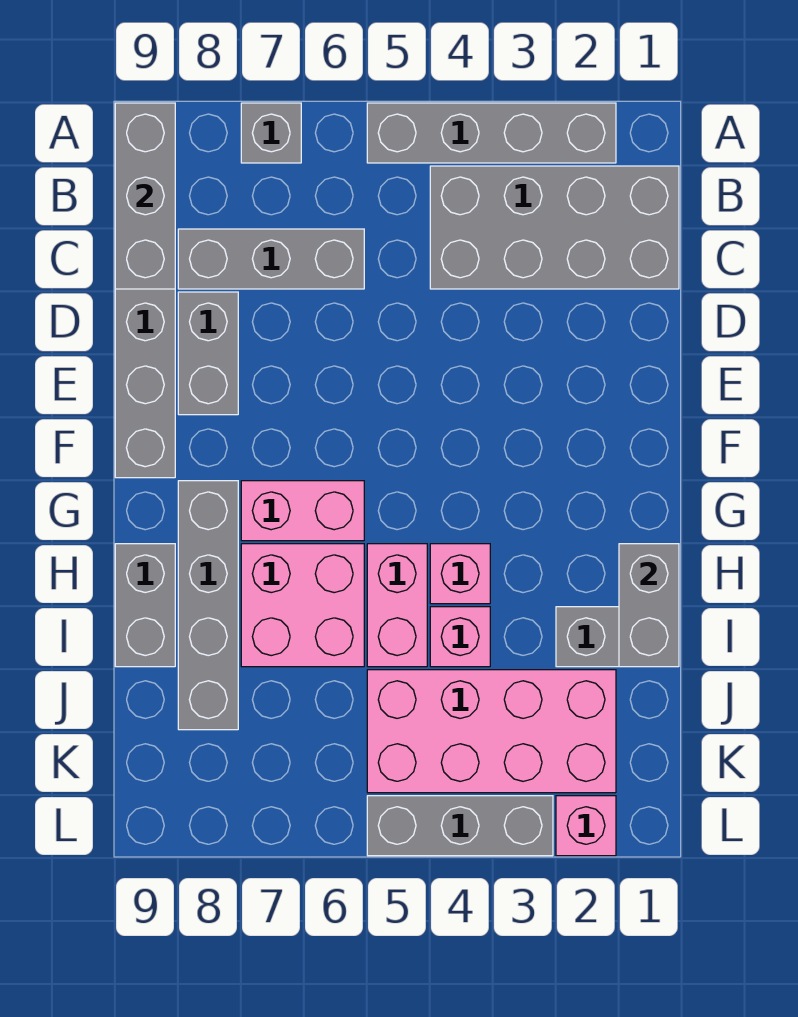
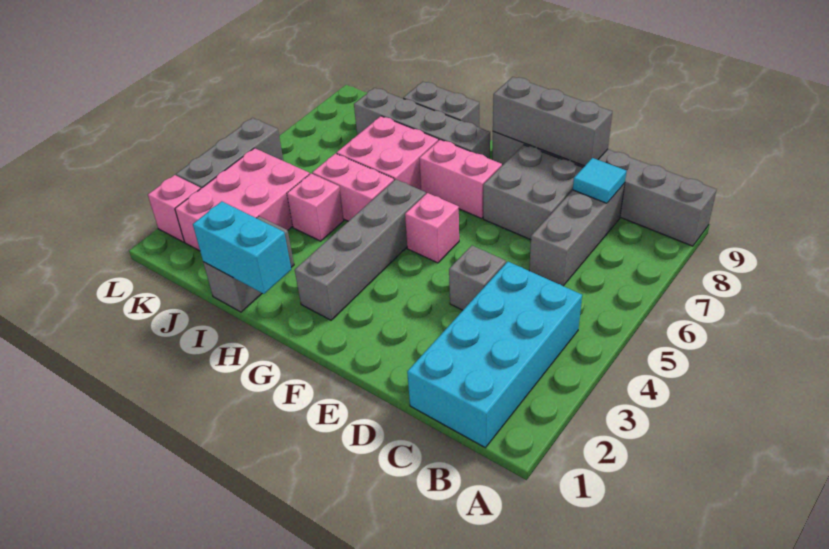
grey brick A2:A5 level 1 -> grey brick G2:G5 level 1
grey brick A7 level 1 -> grey brick D4 level 1
grey brick A9:C9 level 2 -> grey brick D9:F9 level 2
grey brick B1:C4 level 1 -> cyan brick B1:C4 level 1
none -> cyan tile C8 level 2
grey brick D8:E8 level 1 -> grey brick D7:E8 level 1
pink brick G6:G7 level 1 -> pink brick F7:G7 level 1
grey brick H1:I1 level 2 -> cyan brick H1:I1 level 2
pink brick H4 level 1 -> pink brick F5 level 1
pink brick J2:K5 level 1 -> pink brick J2:K4 level 1

